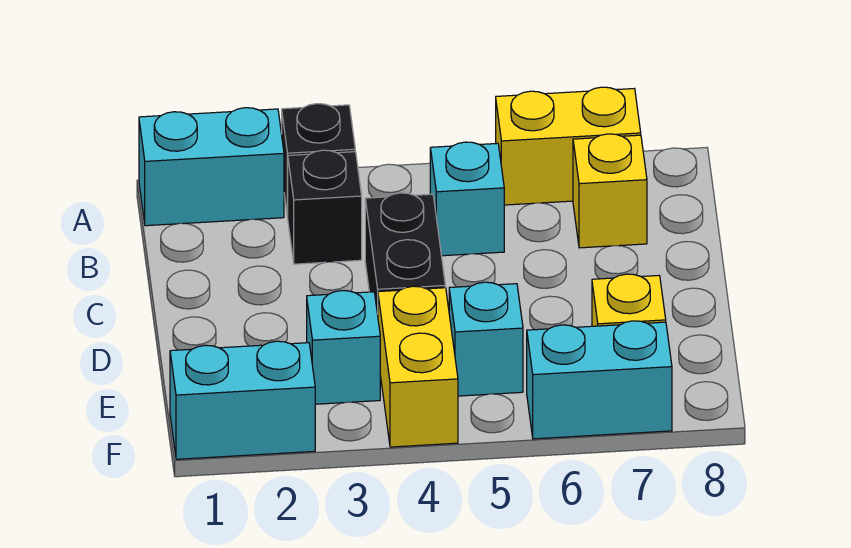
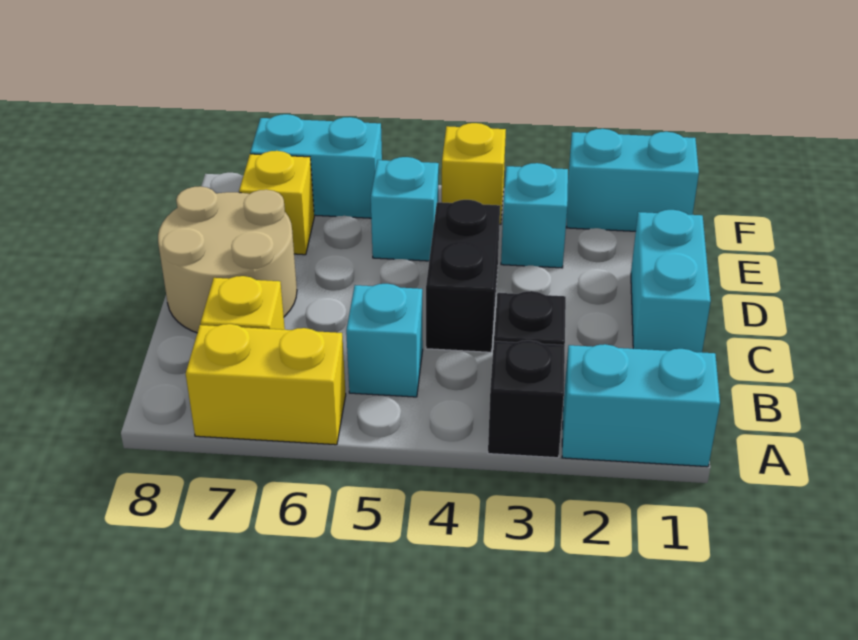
none -> cyan brick C1:D1 level 1
none -> tan round brick C7:D8 level 1
yellow brick E4:F4 level 1 -> yellow brick F4 level 1

